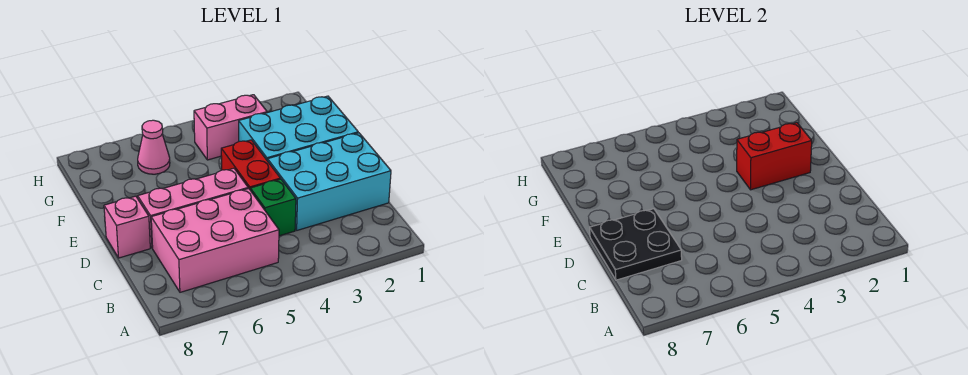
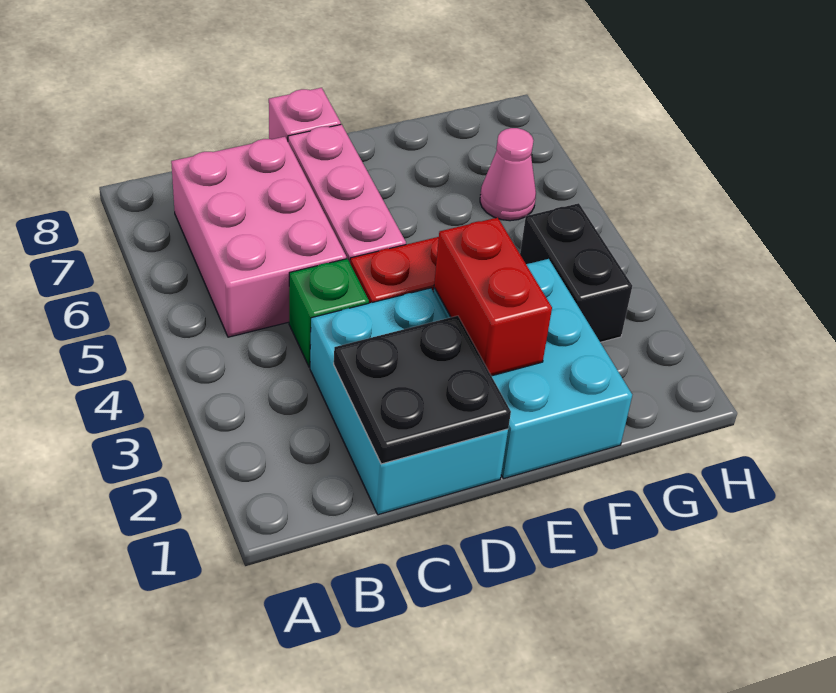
black plate C7:D8 level 2 -> black plate C1:D2 level 2
pink brick G3:G4 level 1 -> black brick G3:G4 level 1

